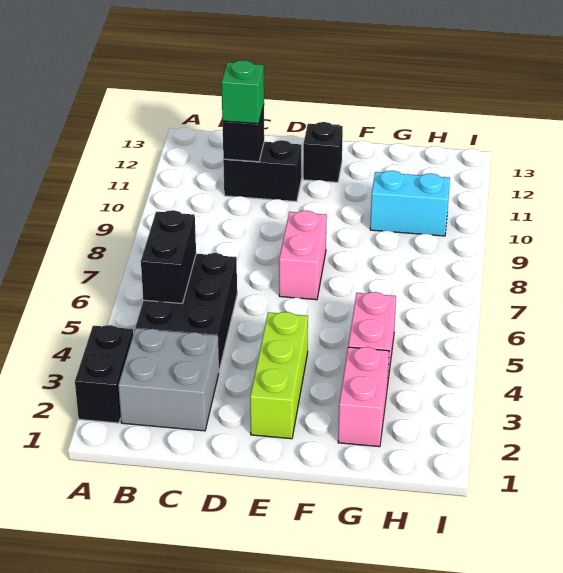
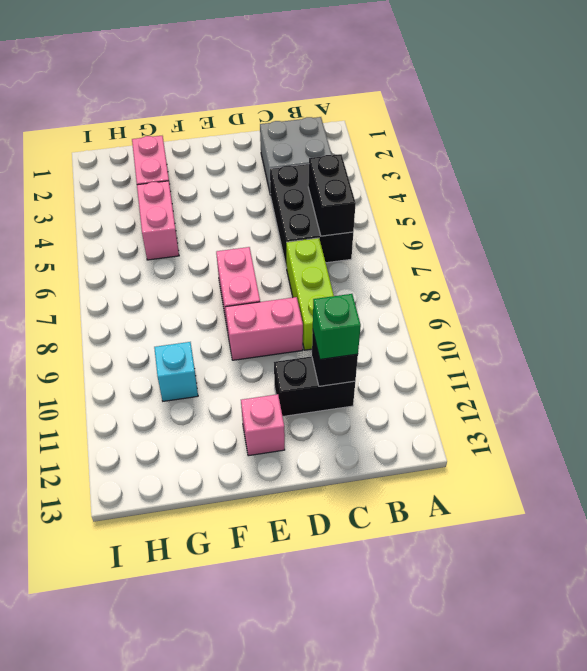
black brick A2:A3 level 1 -> none
none -> pink brick D9:E9 level 1
lime brick E2:E4 level 1 -> lime brick C7:C9 level 1
black brick E12 level 1 -> pink brick E12 level 1
cyan brick G10:H10 level 1 -> cyan brick G10 level 1

